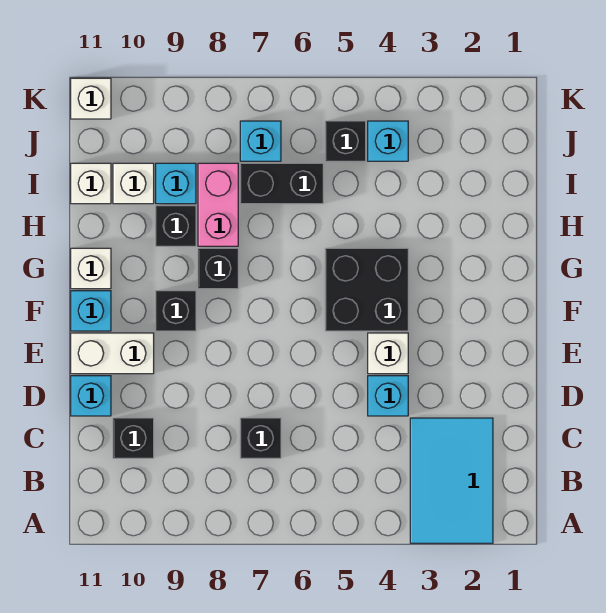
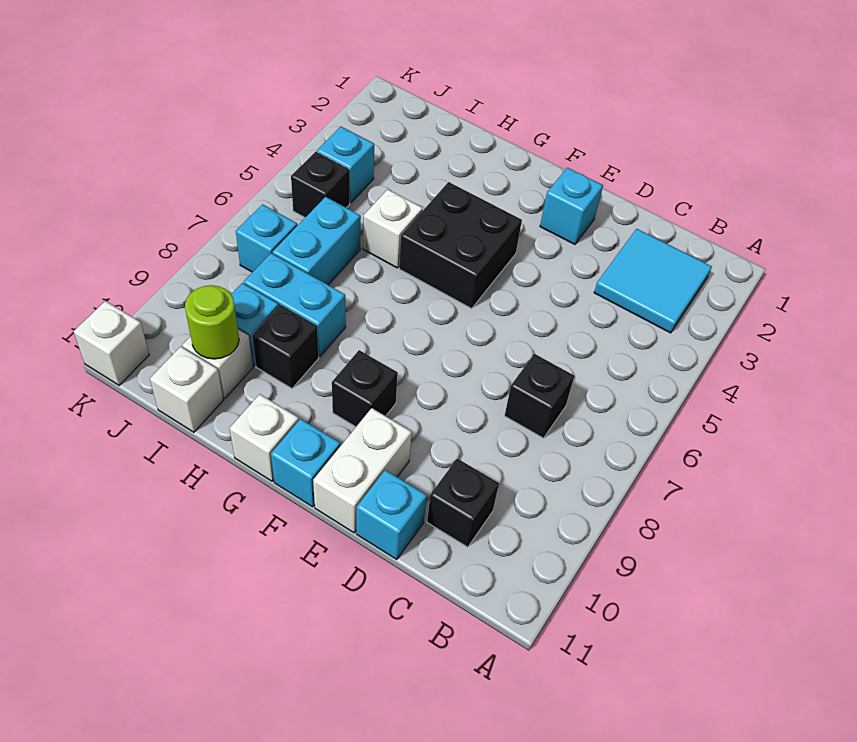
cyan tile A2:C3 level 1 -> cyan tile B2:C3 level 1
cyan brick D4 level 1 -> cyan brick E2 level 1
white brick E4 level 1 -> white brick H5 level 1
black brick G8 level 1 -> none
pink brick H8:I8 level 1 -> cyan brick H8:I8 level 1
black brick I6:I7 level 1 -> cyan brick I6:I7 level 1
none -> lime round brick I10 level 2

